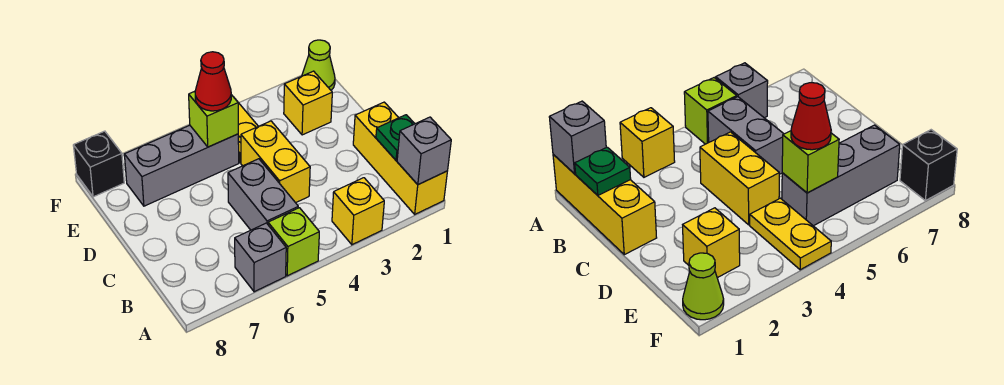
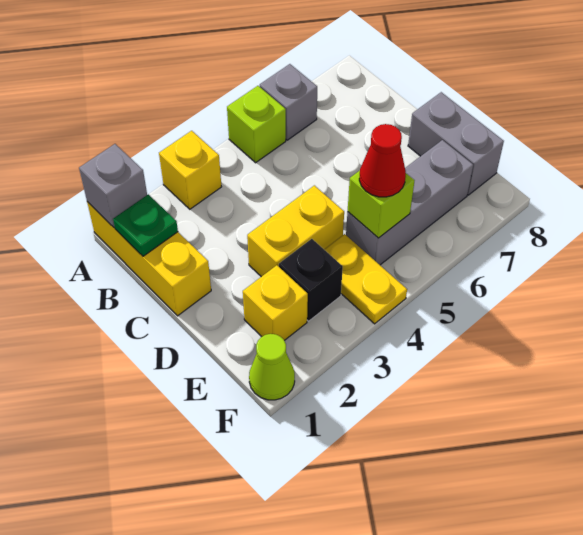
grey brick B5:C5 level 1 -> grey brick D8:E8 level 1
yellow brick C4:D4 level 1 -> yellow brick D3:D4 level 1
black brick F8 level 1 -> black brick E3 level 1

